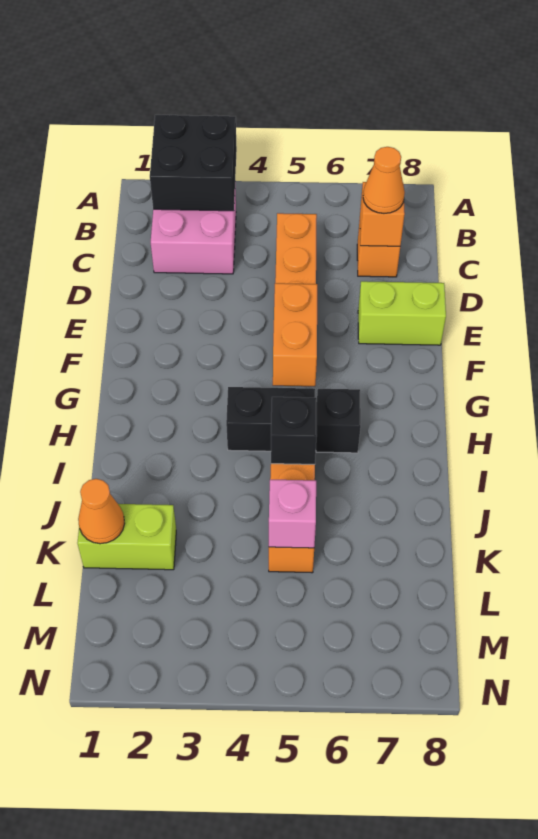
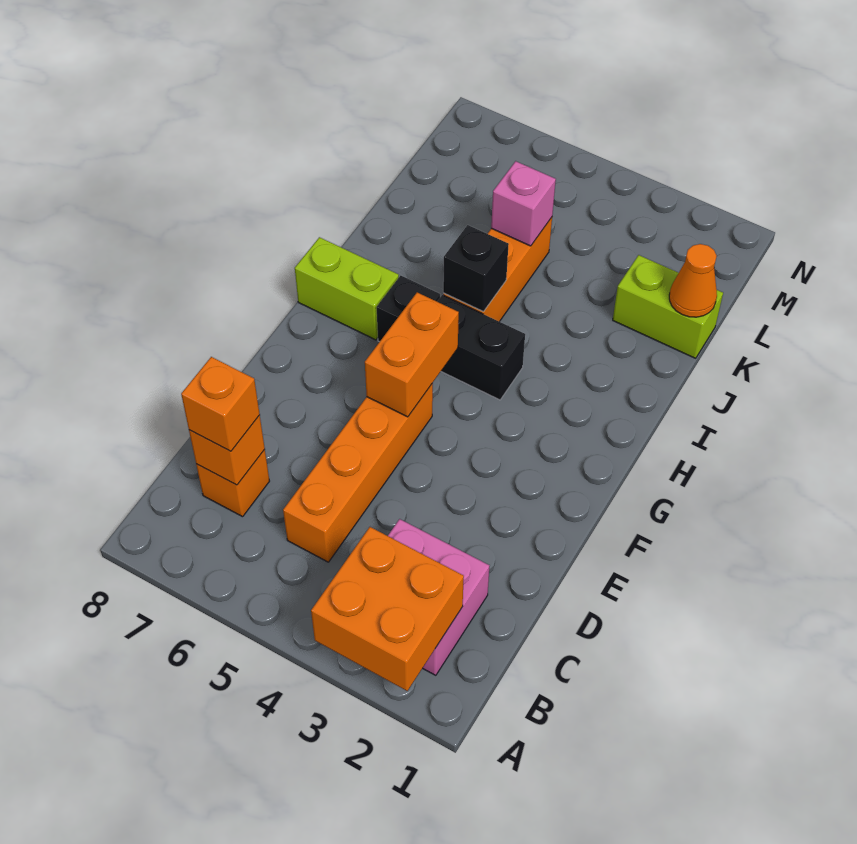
black brick A2:B3 level 2 -> orange brick A2:B3 level 2
orange cone C7 level 3 -> orange brick C7 level 3
lime brick E7:E8 level 1 -> lime brick H7:H8 level 1

